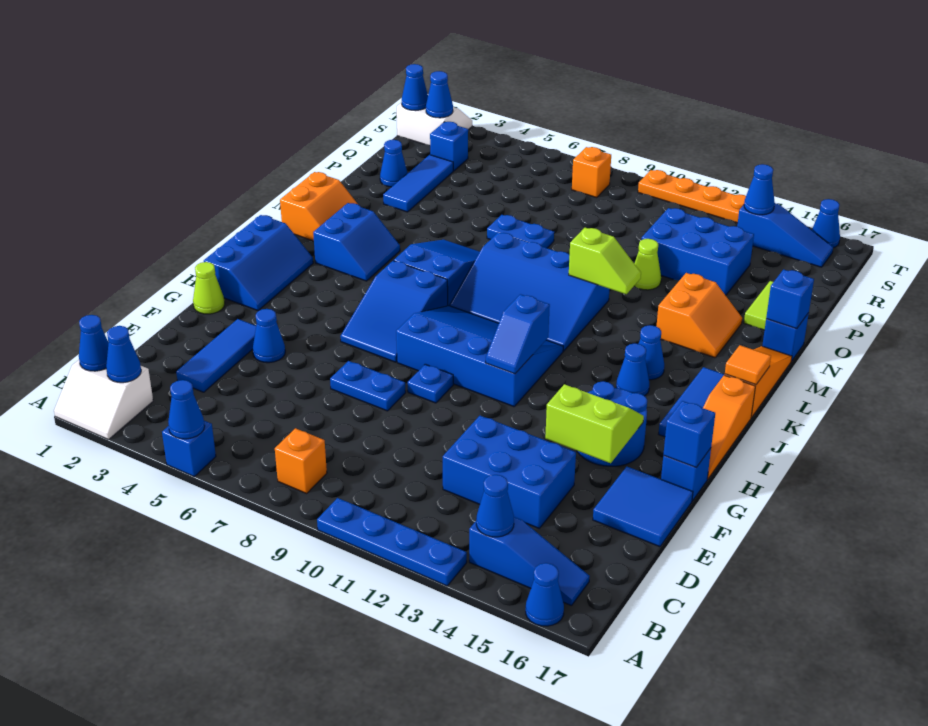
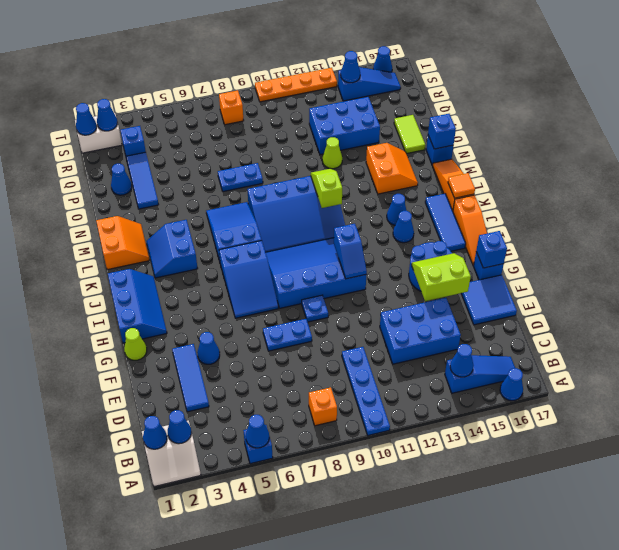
blue plate A10:A13 level 1 -> blue plate A10:D10 level 1
blue slope K3:L4 level 1 top 3 -> blue slope K3:L4 level 1 top 4
lime slope M11:M12 level 2 top 11 -> lime slope L11:M11 level 2 top L

